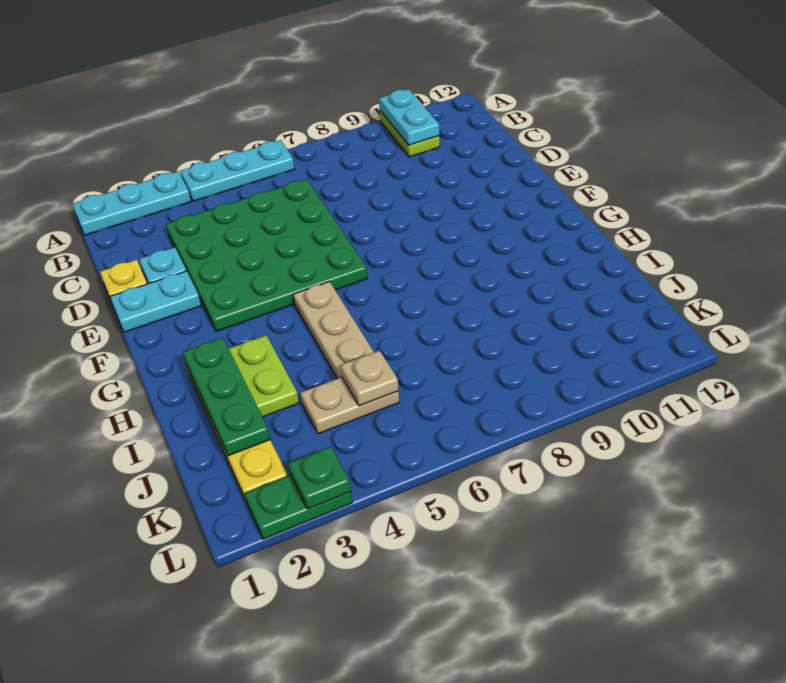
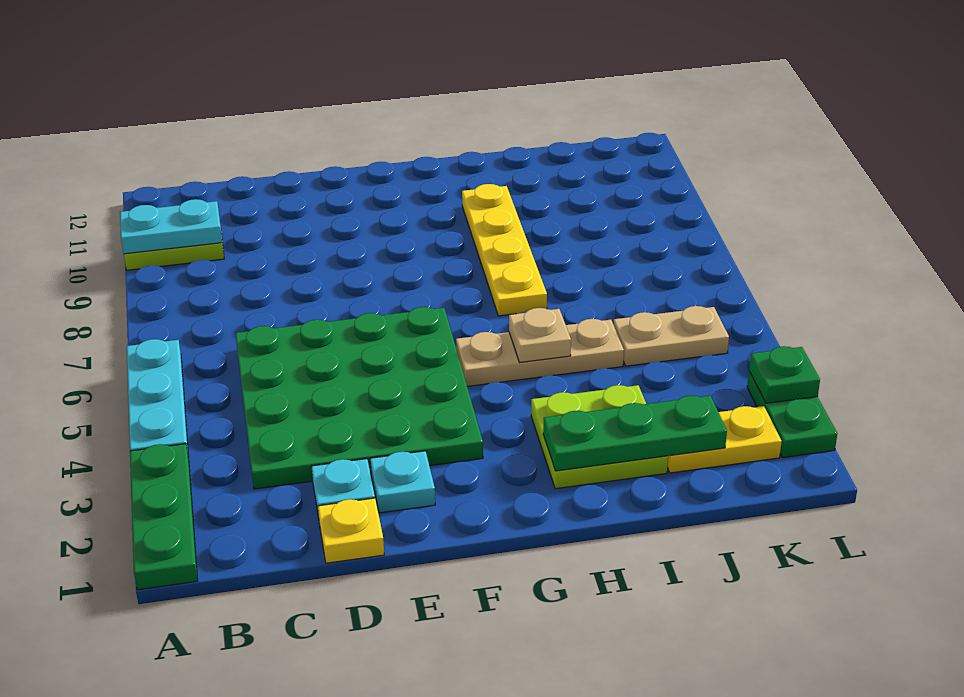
cyan plate A1:A3 level 1 -> green plate A1:A3 level 1
cyan plate E1:E2 level 1 -> cyan plate E2 level 1
none -> yellow plate H7:H10 level 1
tan plate J4:J5 level 1 -> tan plate J5:K5 level 1
tan plate J5 level 2 -> tan plate H5 level 2

